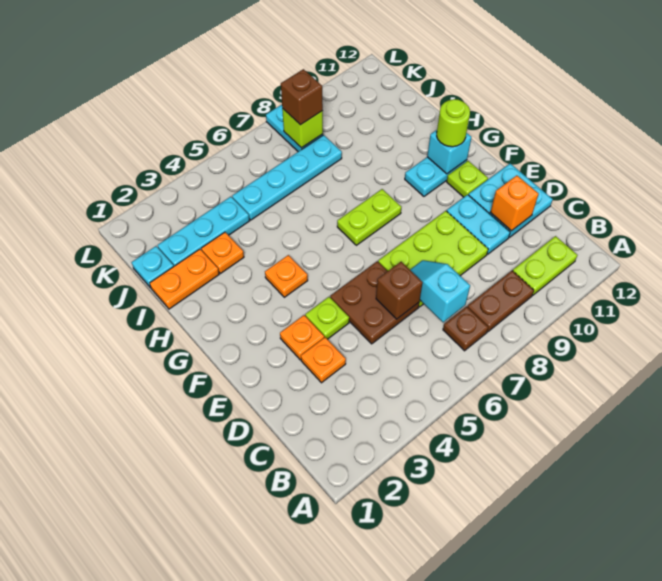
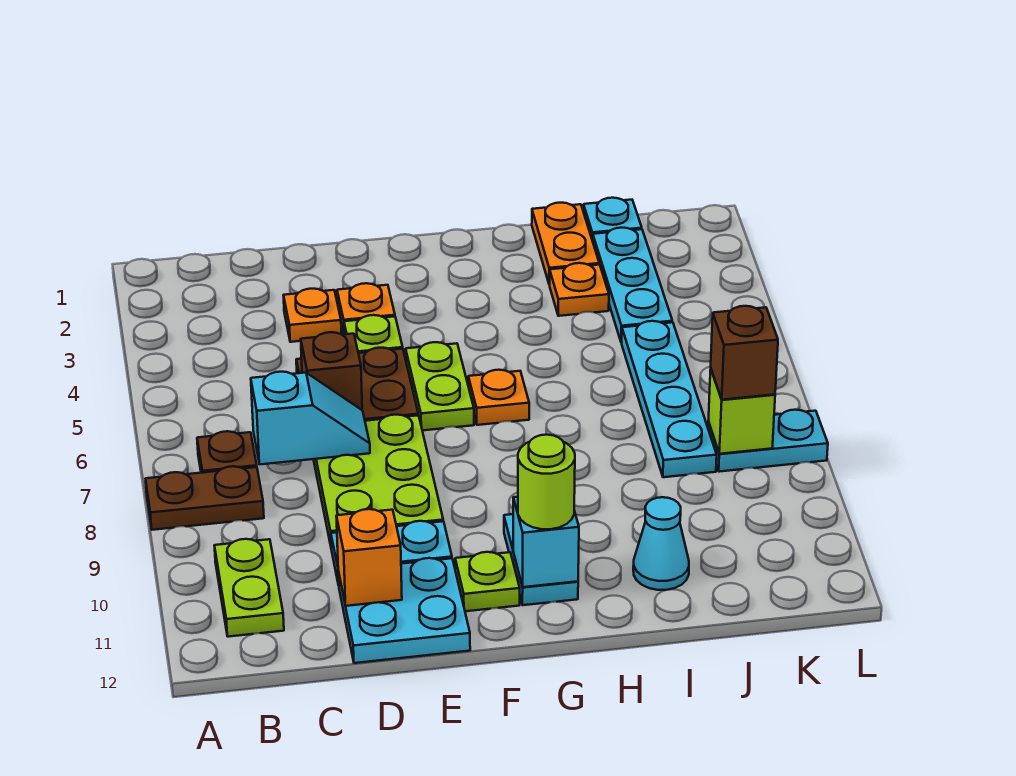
brown plate B8:B9 level 1 -> brown plate A8:B8 level 1
orange plate G4 level 1 -> orange plate G6 level 1
lime plate G7:G8 level 1 -> lime plate F5:F6 level 1
none -> cyan cone I11 level 1

